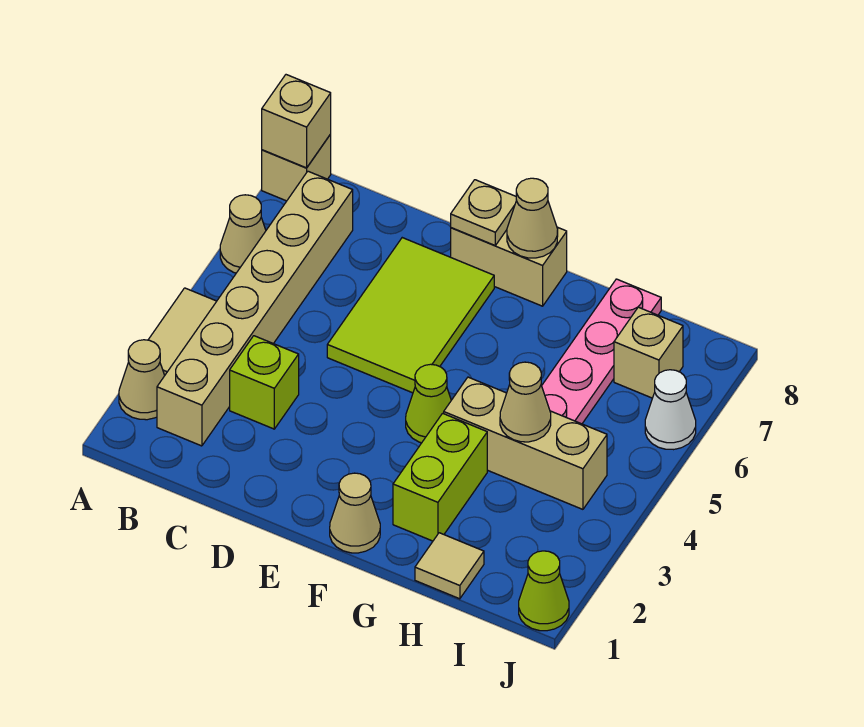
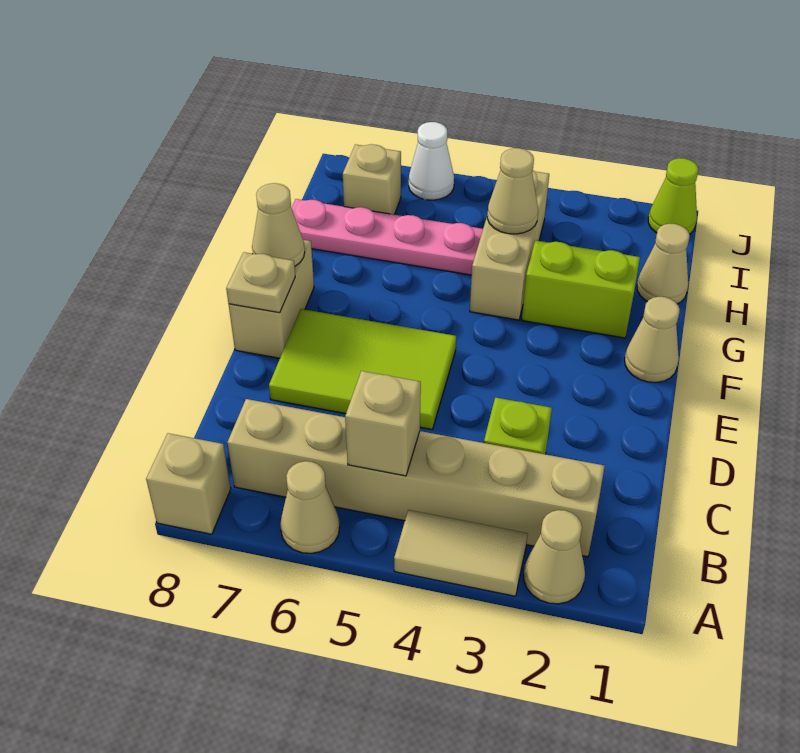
tan brick A8 level 2 -> tan brick B5 level 2
lime cone F4 level 1 -> none
tan tile H1 level 1 -> tan cone H1 level 1

